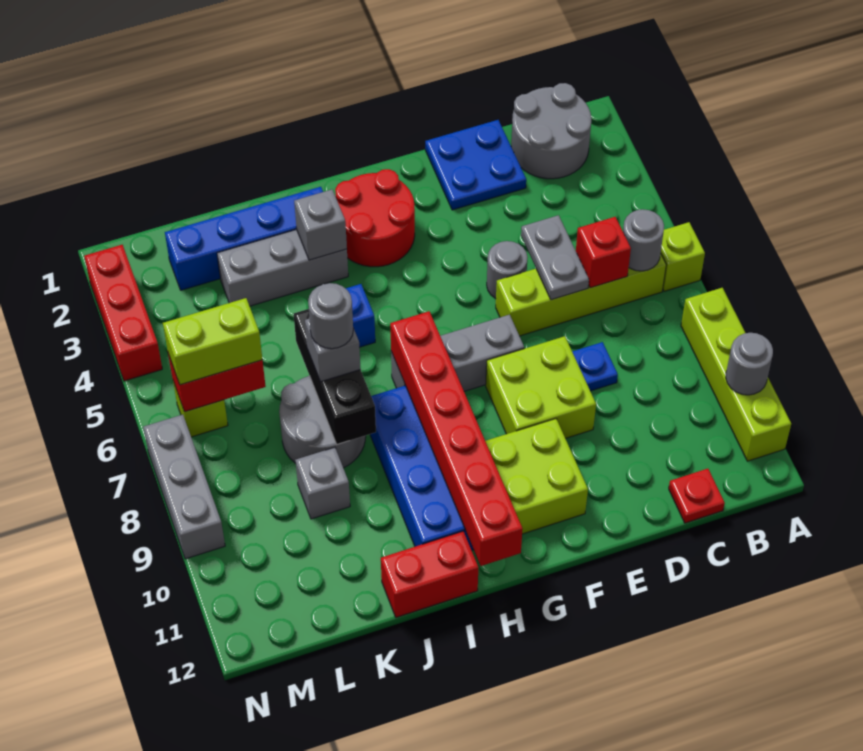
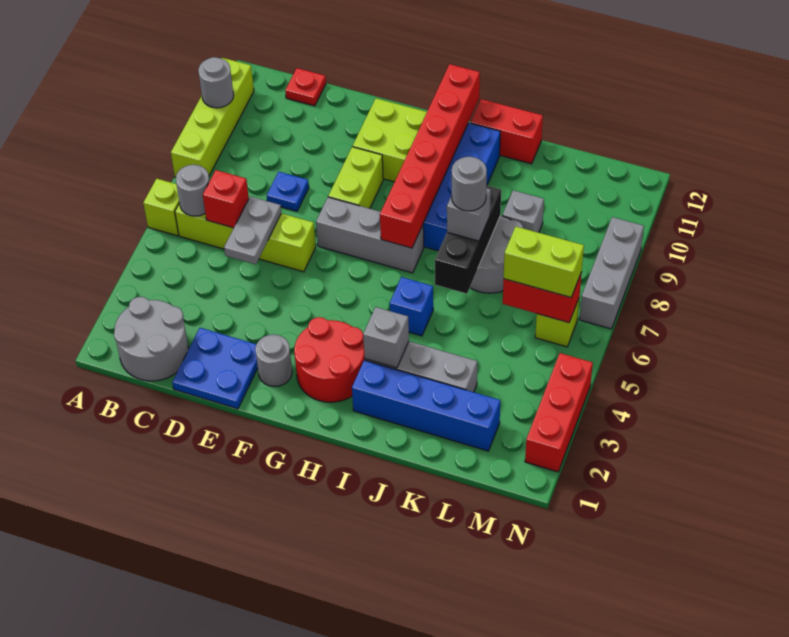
grey round brick E5 level 1 -> grey round brick F2 level 1
lime brick E8:F9 level 1 -> lime brick F8:F9 level 1

